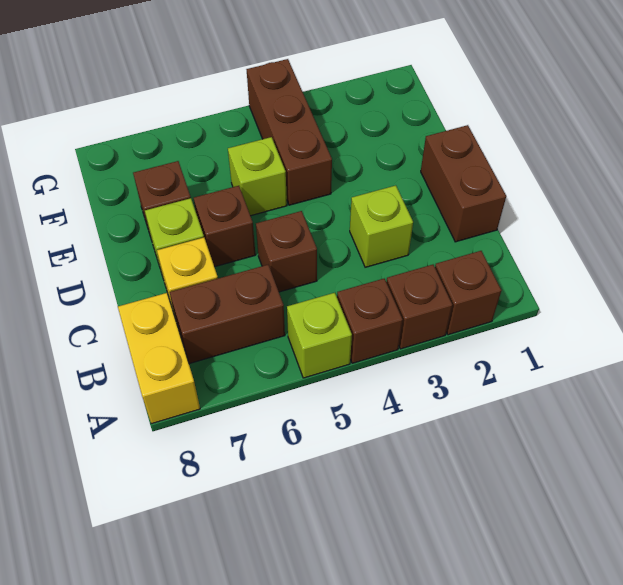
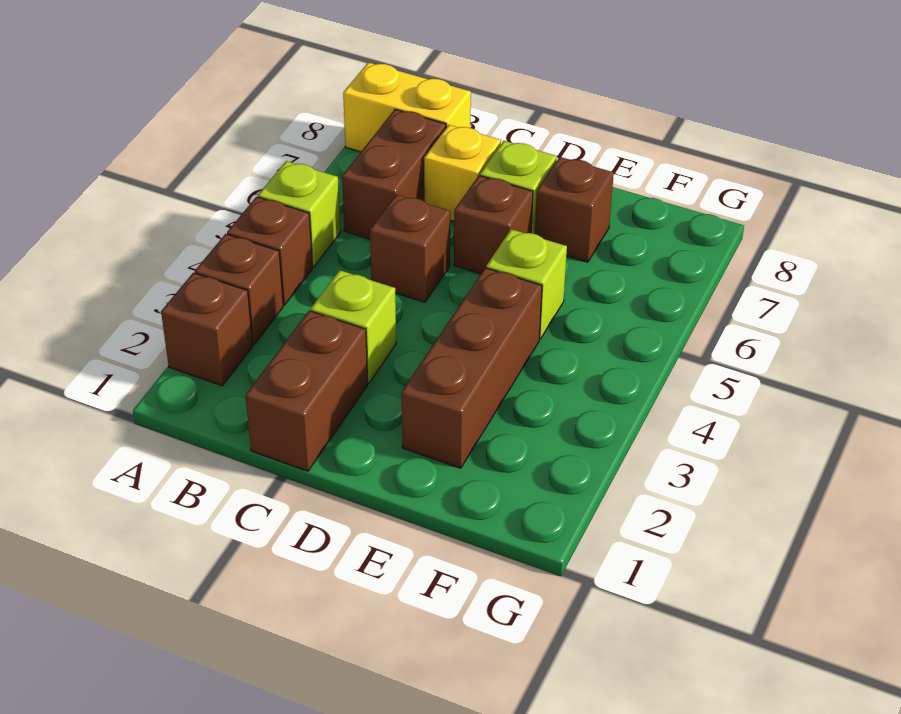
brown brick C1:D1 level 1 -> brown brick C1:C2 level 1
brown brick E4:G4 level 1 -> brown brick E2:E4 level 1

